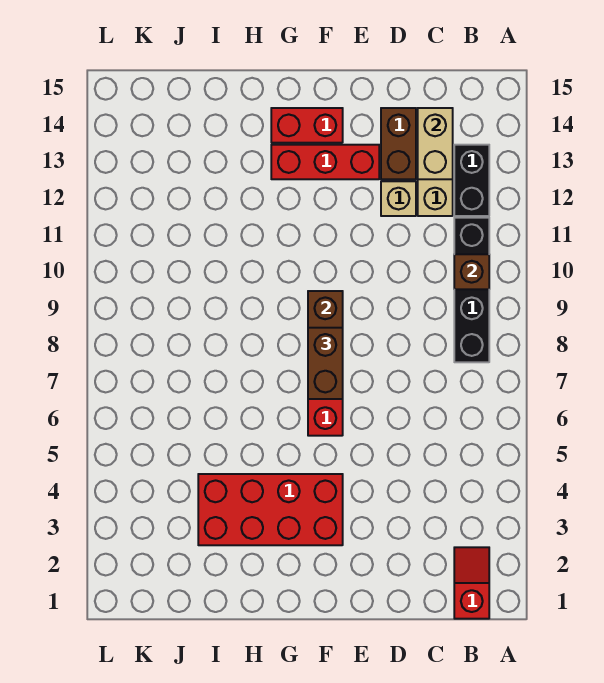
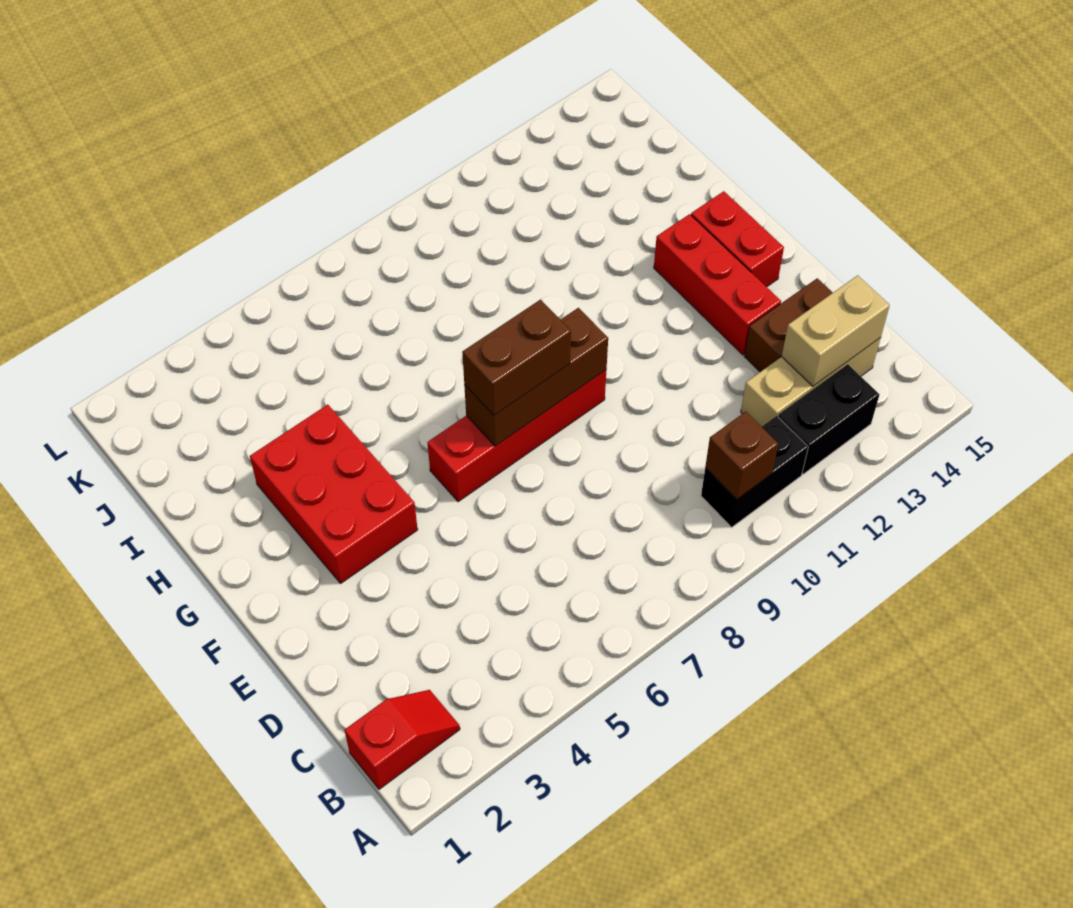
black brick B8:B11 level 1 -> black brick B10:B11 level 1
tan brick D12 level 1 -> none
red brick F3:I4 level 1 -> red brick F3:H4 level 1

